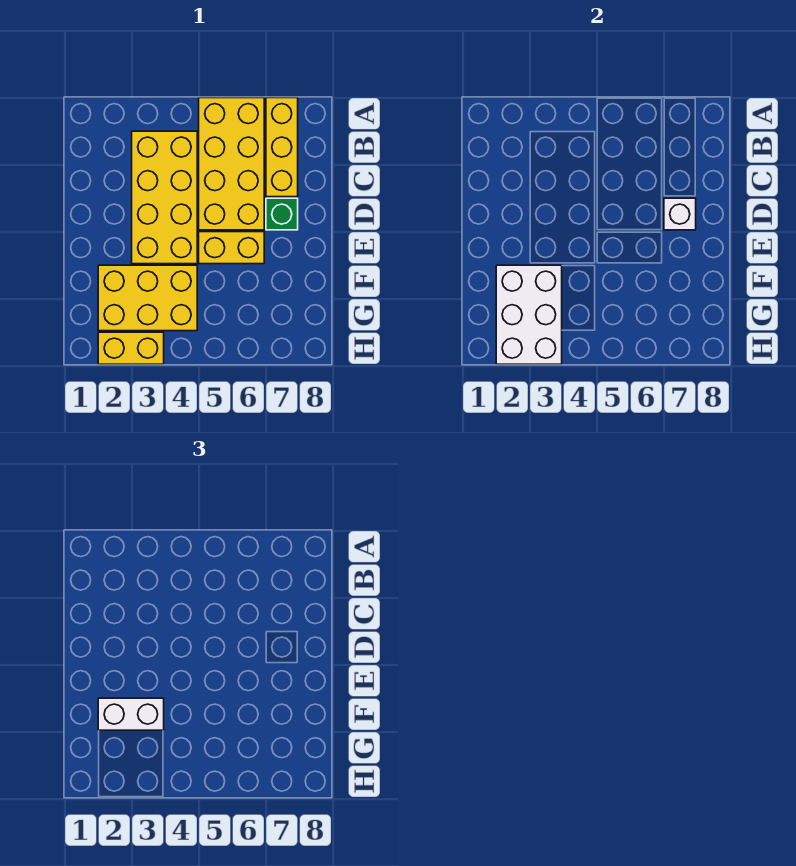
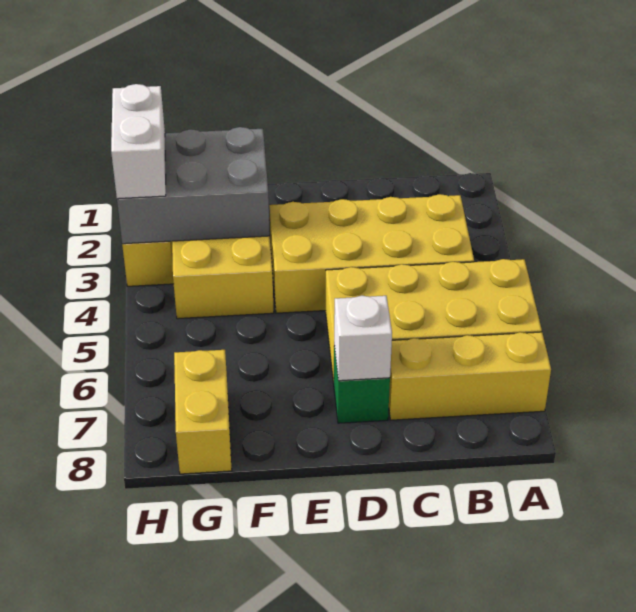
yellow brick E5:E6 level 1 -> yellow brick G7:G8 level 1
white brick F2:H3 level 2 -> grey brick F2:H3 level 2
white brick F2:F3 level 3 -> white brick H2:H3 level 3

